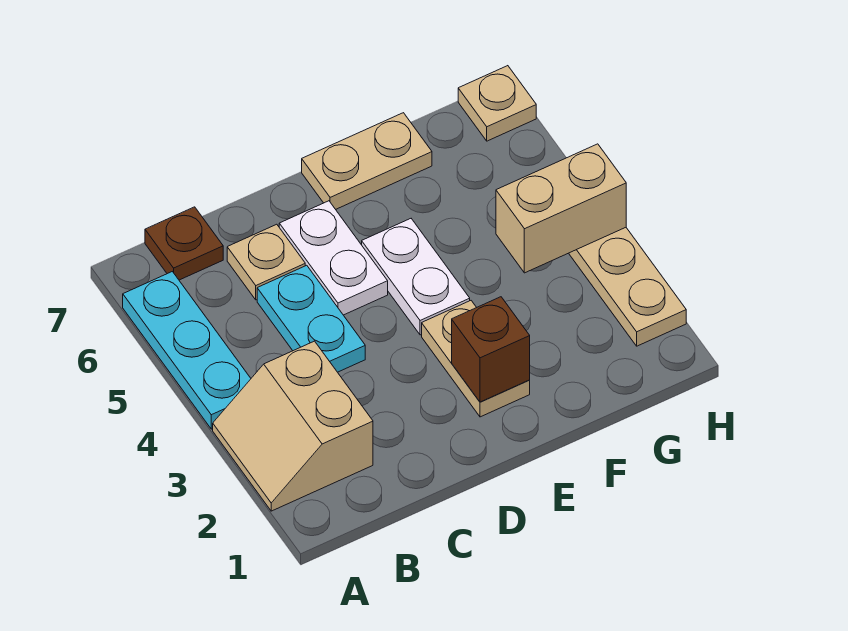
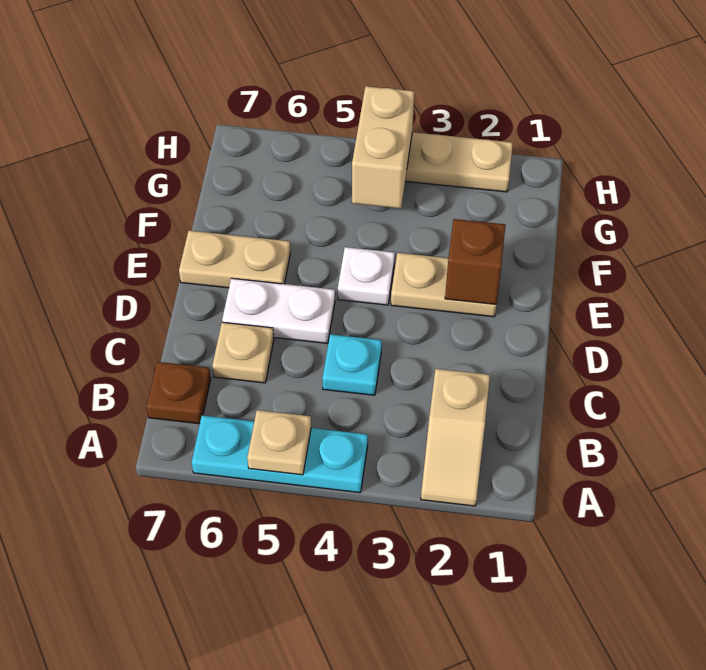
tan slope A2:B3 level 1 top B -> tan slope A2:B2 level 1 top B
cyan plate C4:C5 level 1 -> cyan plate C4 level 1
white plate E4:E5 level 1 -> white plate E4 level 1
tan plate E7:F7 level 1 -> tan plate E6:E7 level 1
tan plate H7 level 1 -> tan plate A5 level 2

